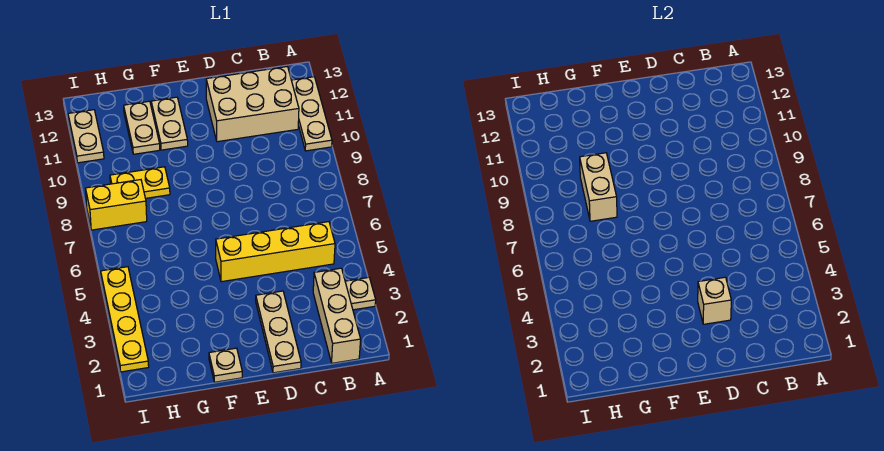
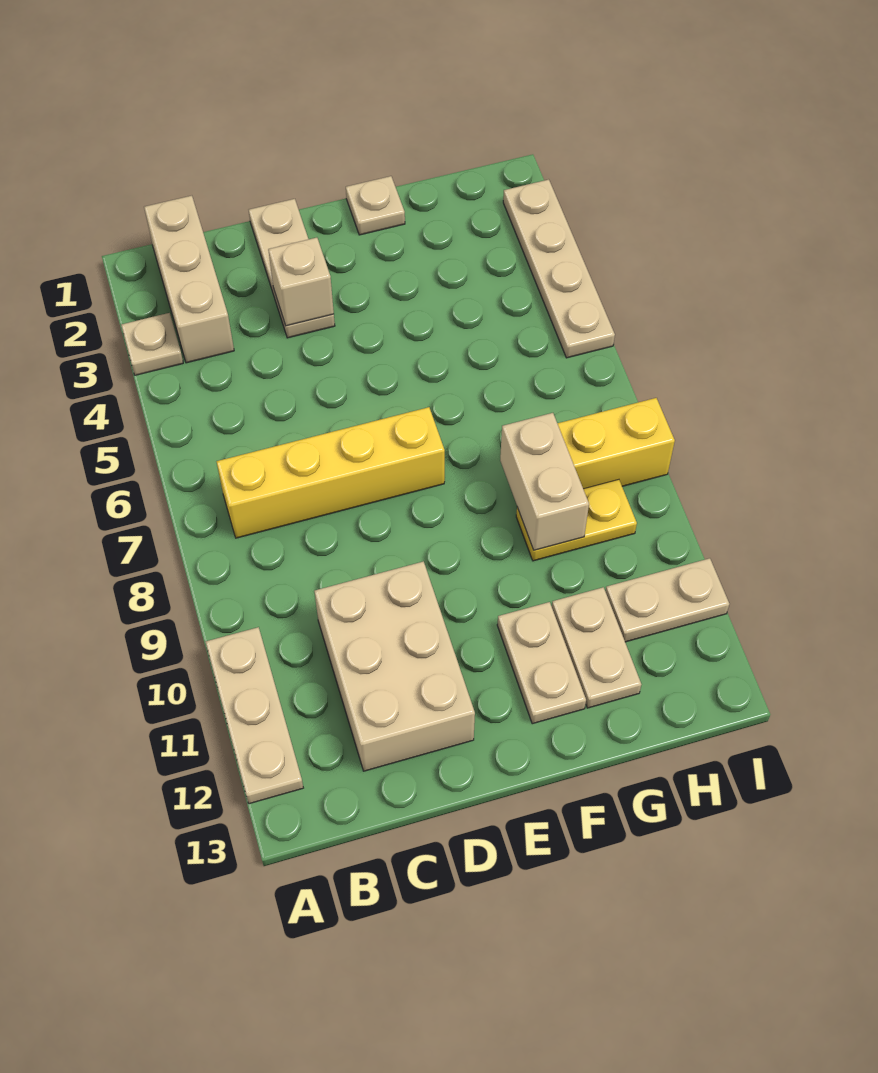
yellow brick B5:E5 level 1 -> yellow brick B7:E7 level 1
tan brick B11:D12 level 1 -> tan brick C10:D12 level 1
yellow plate I2:I5 level 1 -> tan plate I2:I5 level 1
tan plate I11:I12 level 1 -> tan plate H11:I11 level 1

